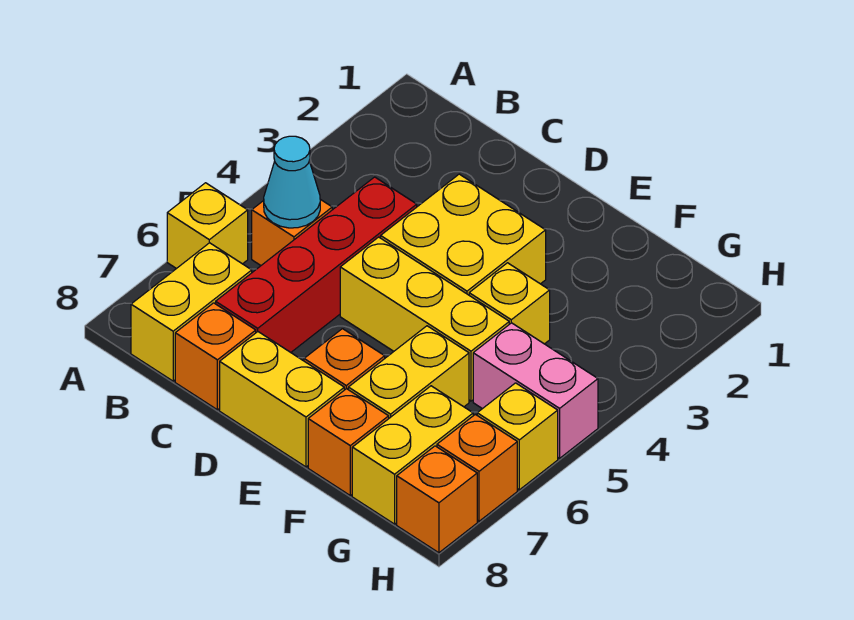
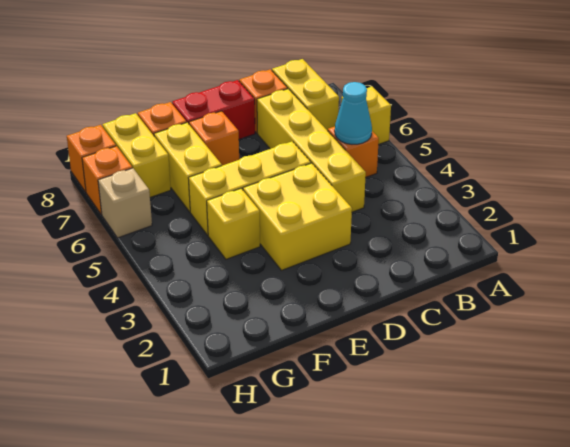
red brick C4:C7 level 1 -> yellow brick C4:C7 level 1
yellow brick D8:E8 level 1 -> red brick D8:E8 level 1
pink brick G5:H5 level 1 -> none
yellow brick H6 level 1 -> tan brick H6 level 1

